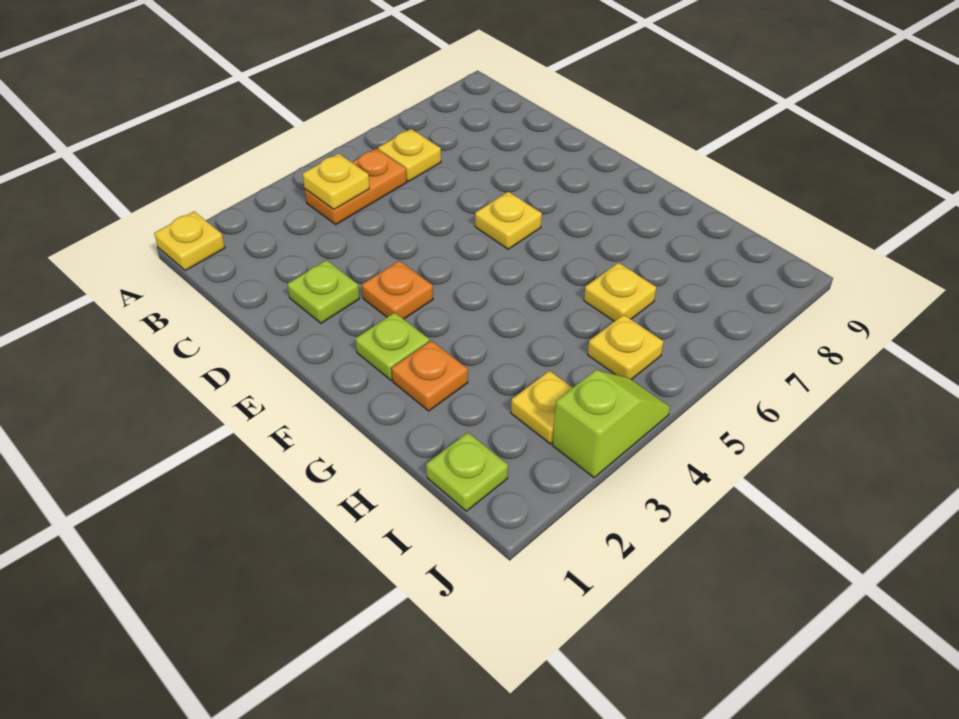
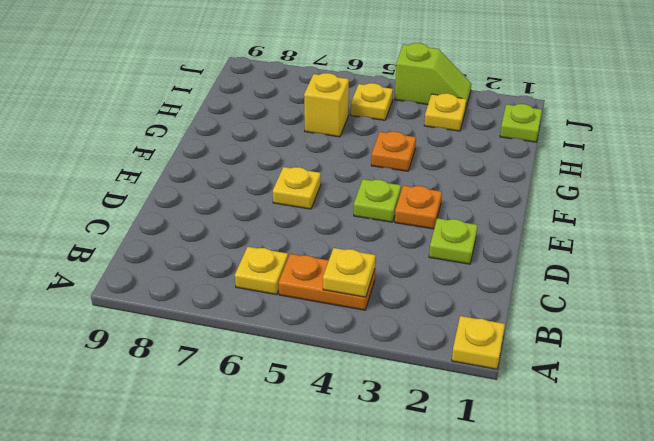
lime plate F2 level 1 -> lime plate E4 level 1
orange plate G2 level 1 -> orange plate G4 level 1
yellow plate H6 level 1 -> yellow brick H6 level 1
lime slope J3:J4 level 1 top 3 -> lime slope J3:J4 level 1 top 4

